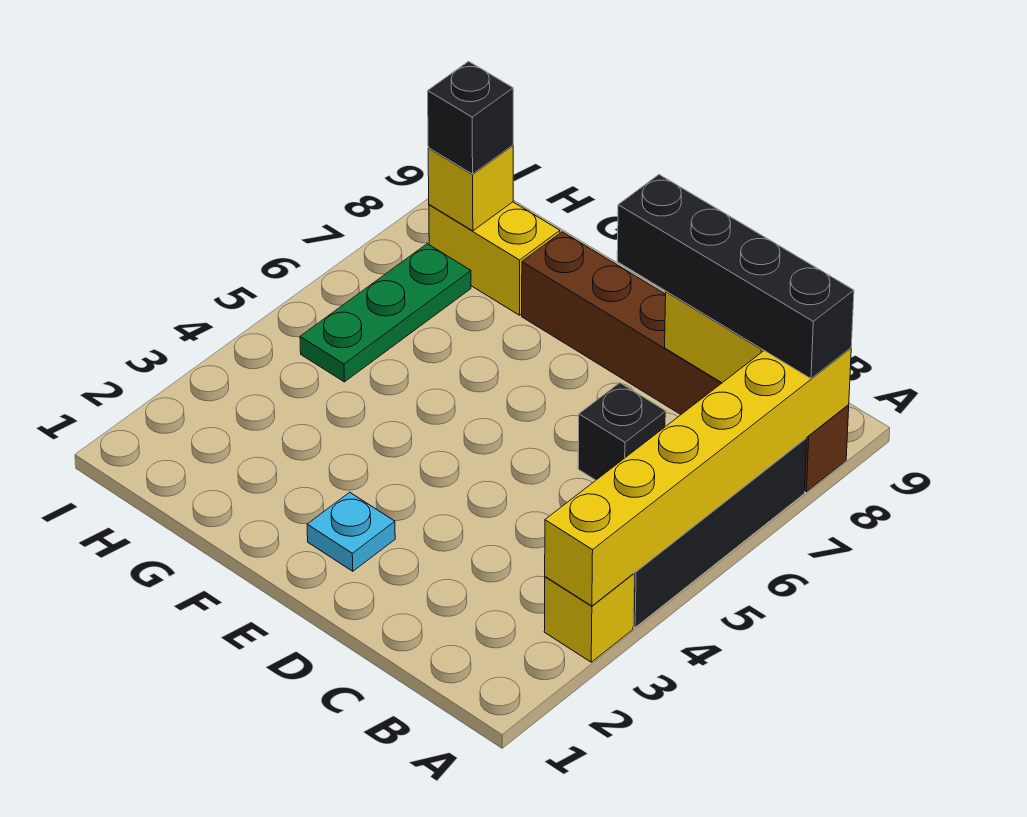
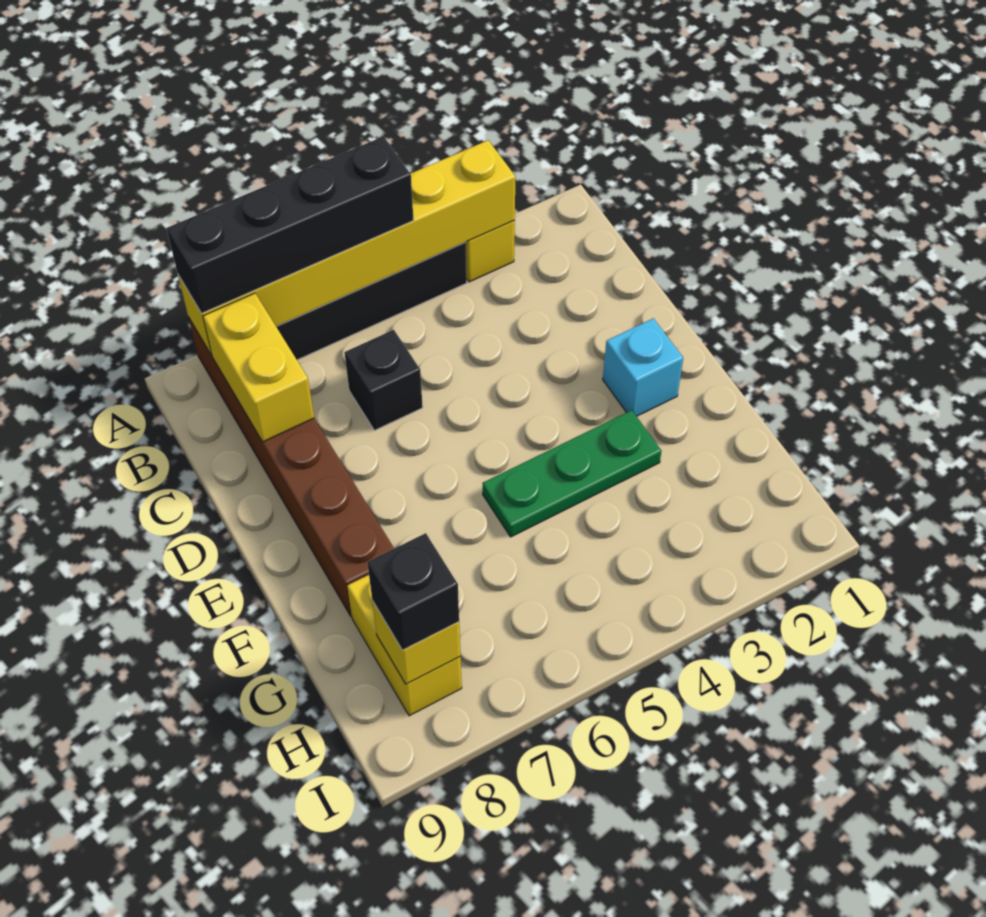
black brick A8:D8 level 3 -> black brick A5:A8 level 3
cyan plate E2 level 1 -> cyan brick E2 level 1
green plate H5:H7 level 1 -> green plate F3:F5 level 1

